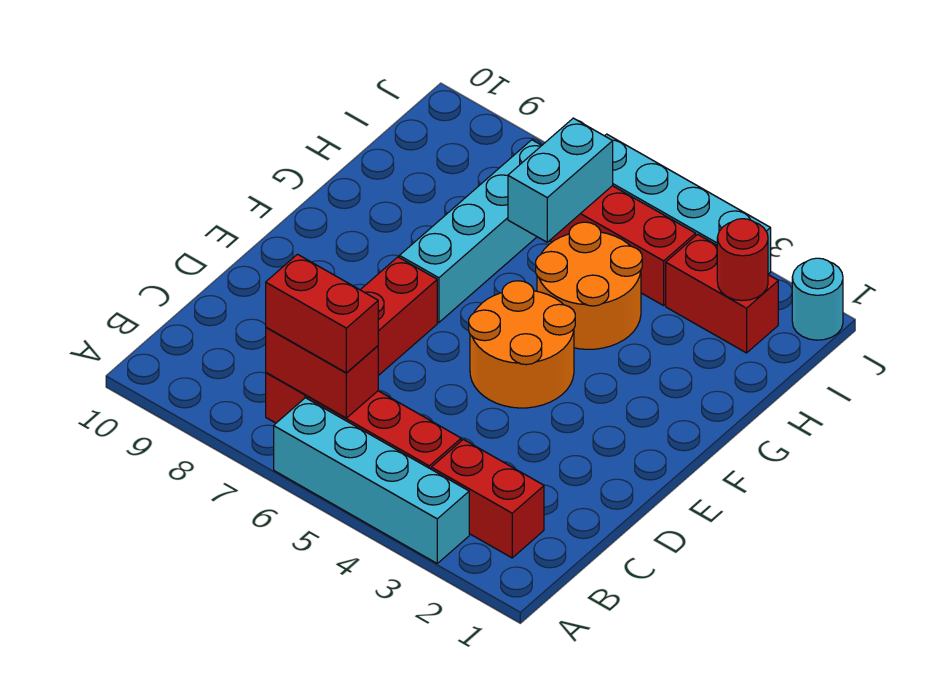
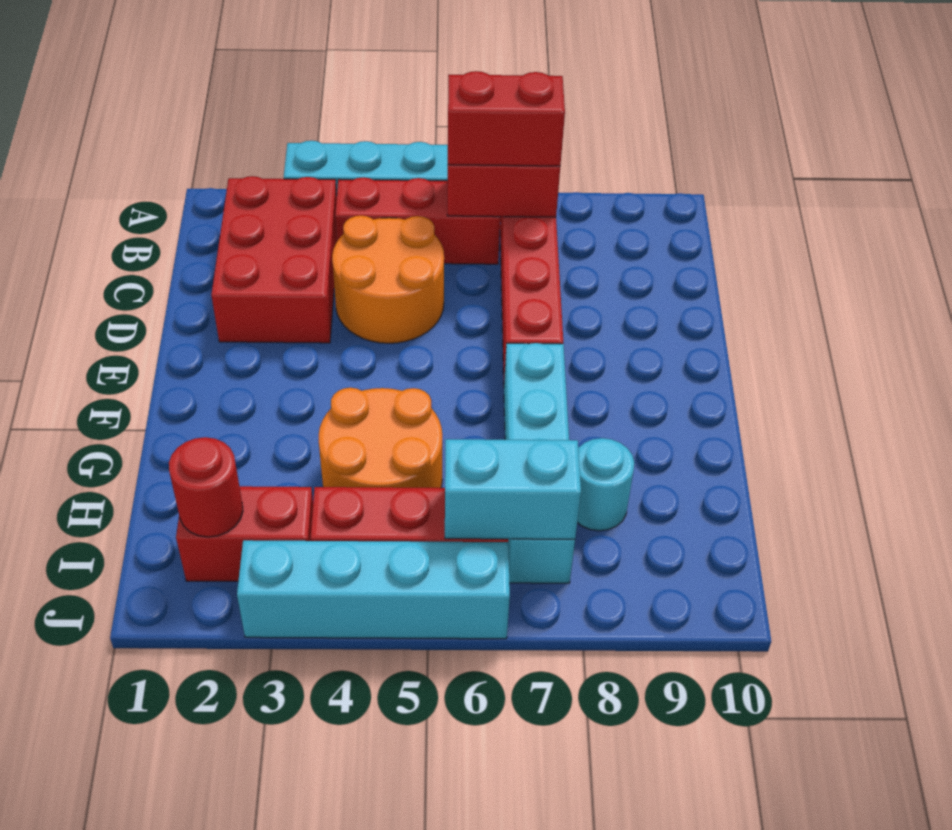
red brick B2:B3 level 1 -> red brick B2:D3 level 1
orange round brick E4:F5 level 1 -> orange round brick C4:D5 level 1
cyan brick H6:I6 level 2 -> cyan brick I6:I7 level 2
cyan round brick J1 level 1 -> cyan round brick H8 level 1

